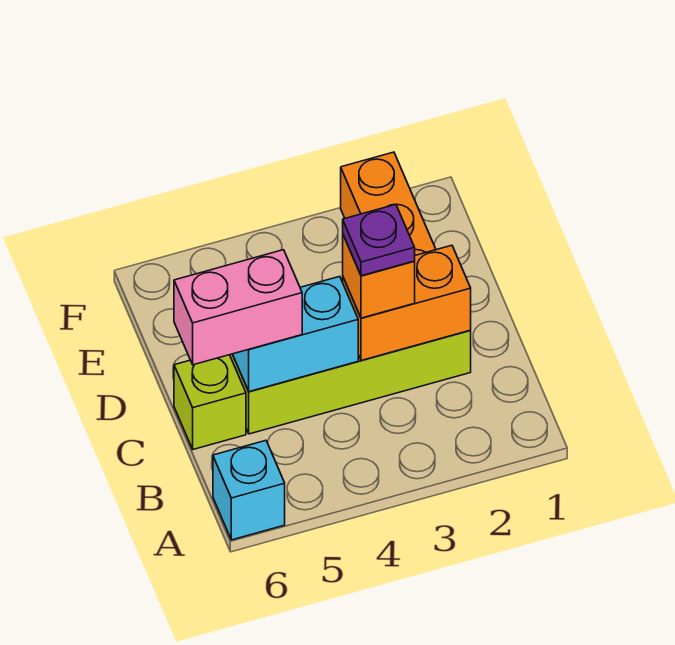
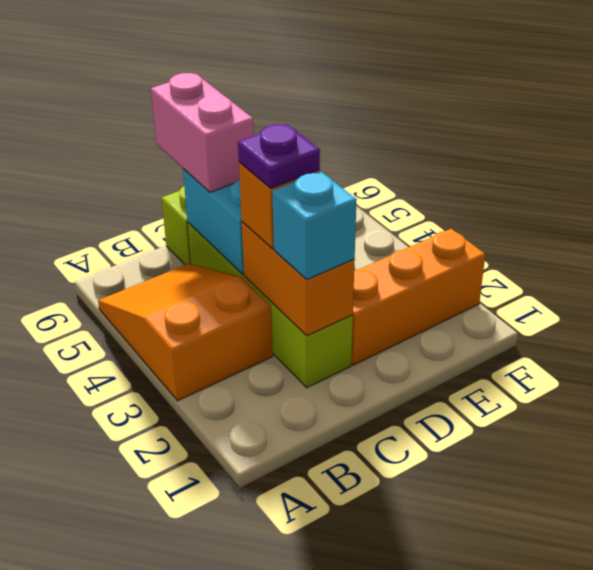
none -> orange slope A3:B5 level 1 top 3
cyan brick A6 level 1 -> cyan brick C2 level 3

